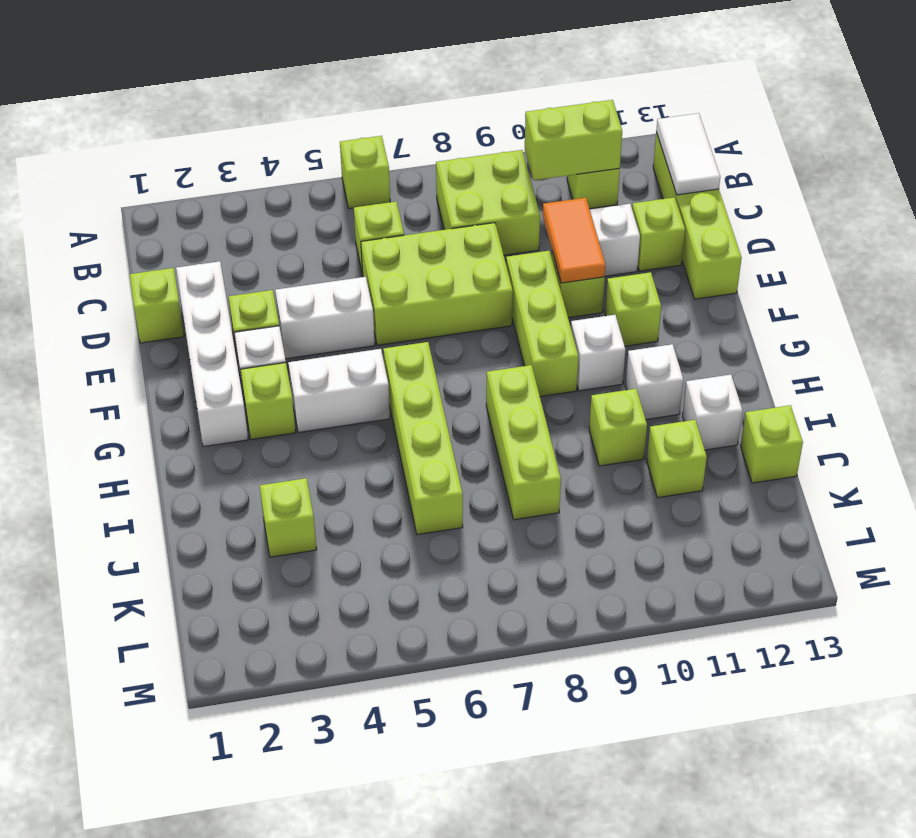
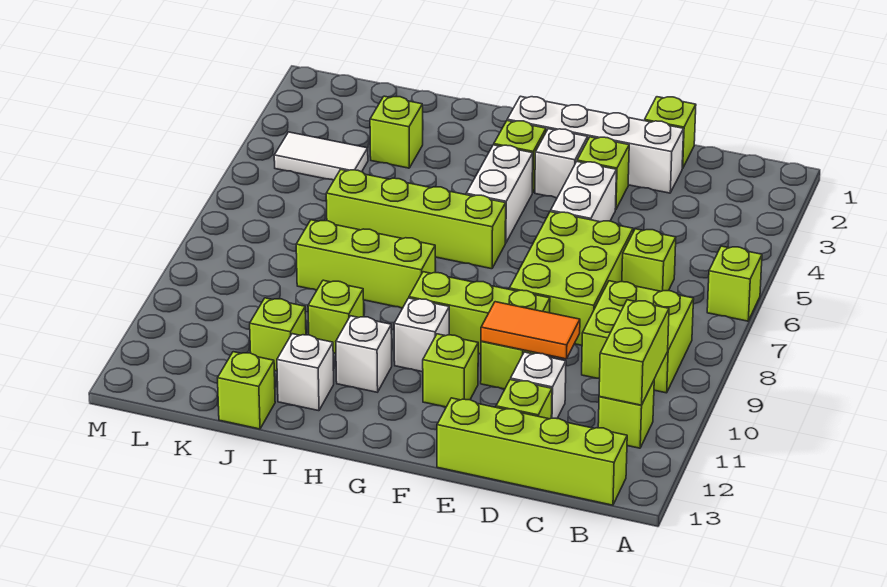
white tile B13:C13 level 2 -> white tile K4:L4 level 1

